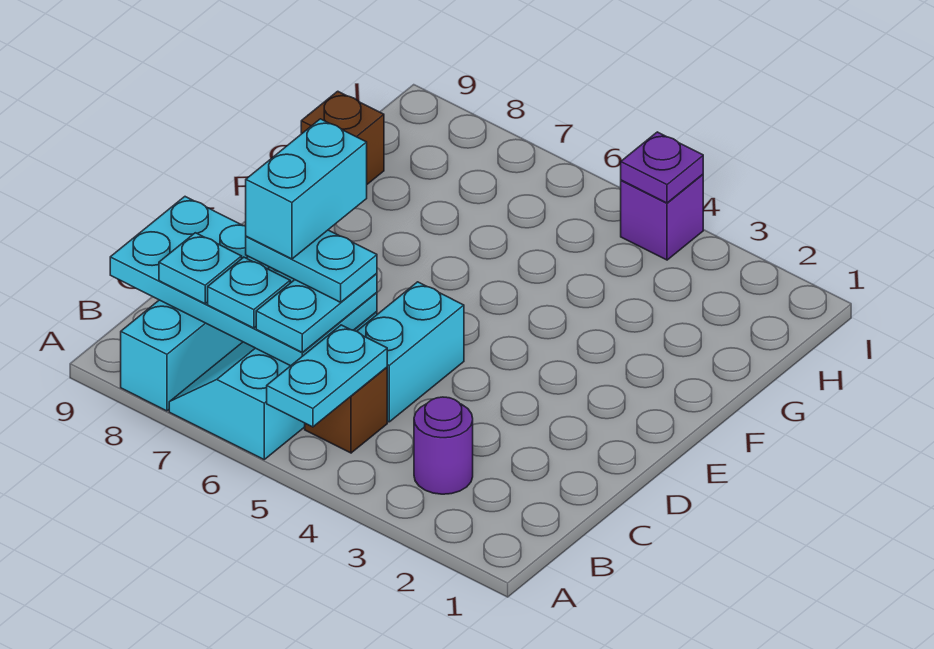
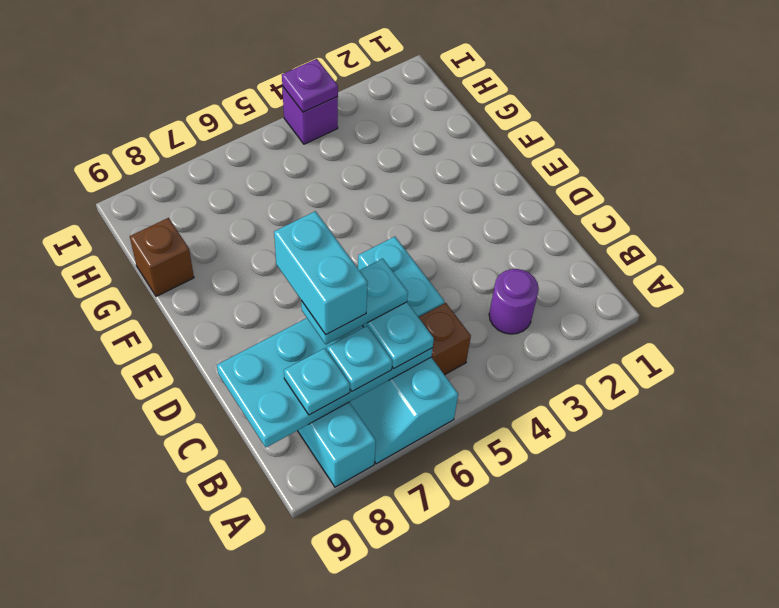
cyan plate A5:B5 level 2 -> none

